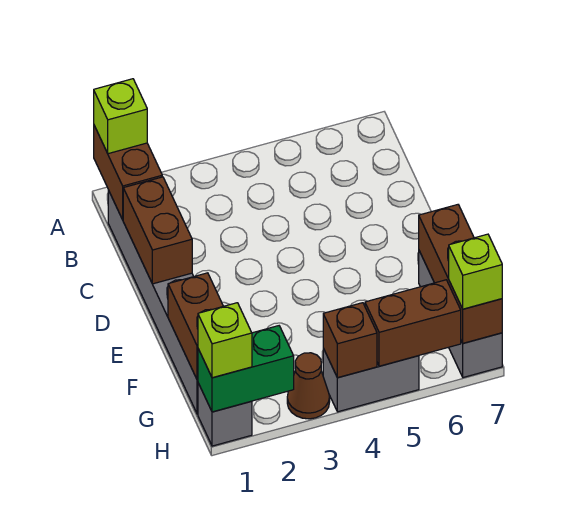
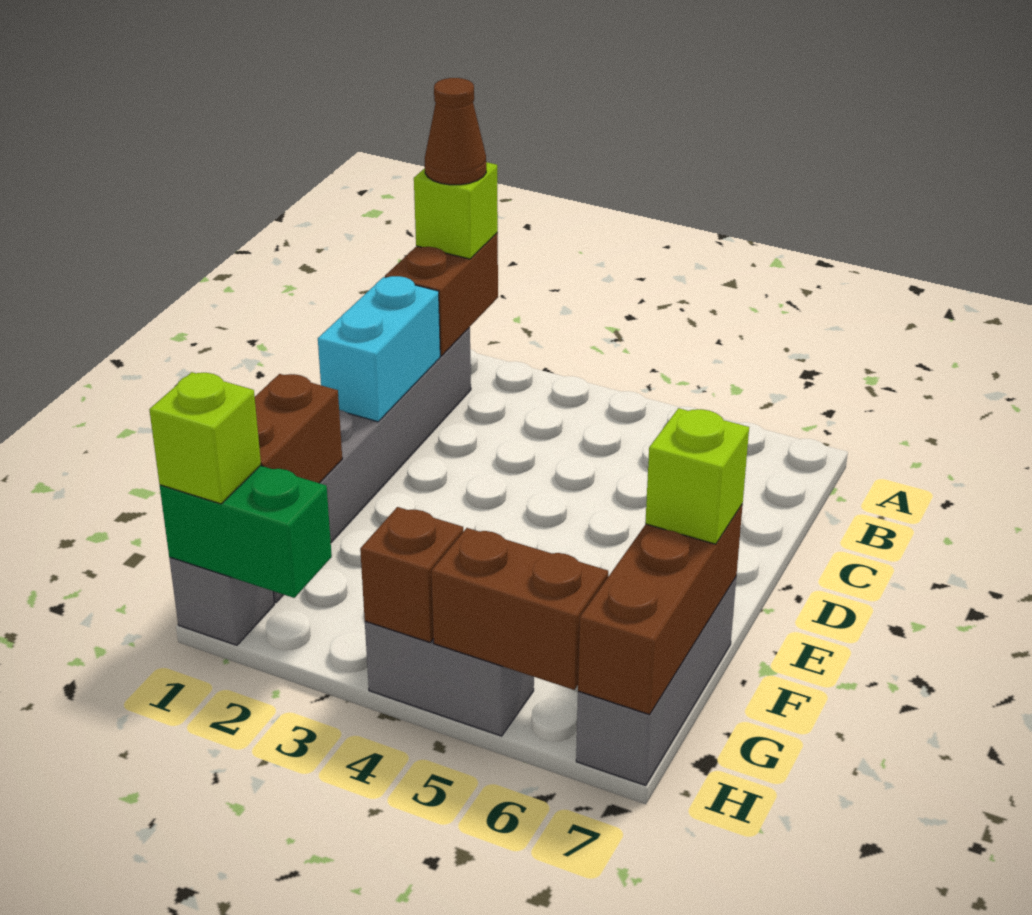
brown brick C1:D1 level 2 -> cyan brick C1:D1 level 2
brown cone H3 level 1 -> brown cone A1 level 4
lime brick H7 level 3 -> lime brick F7 level 3

